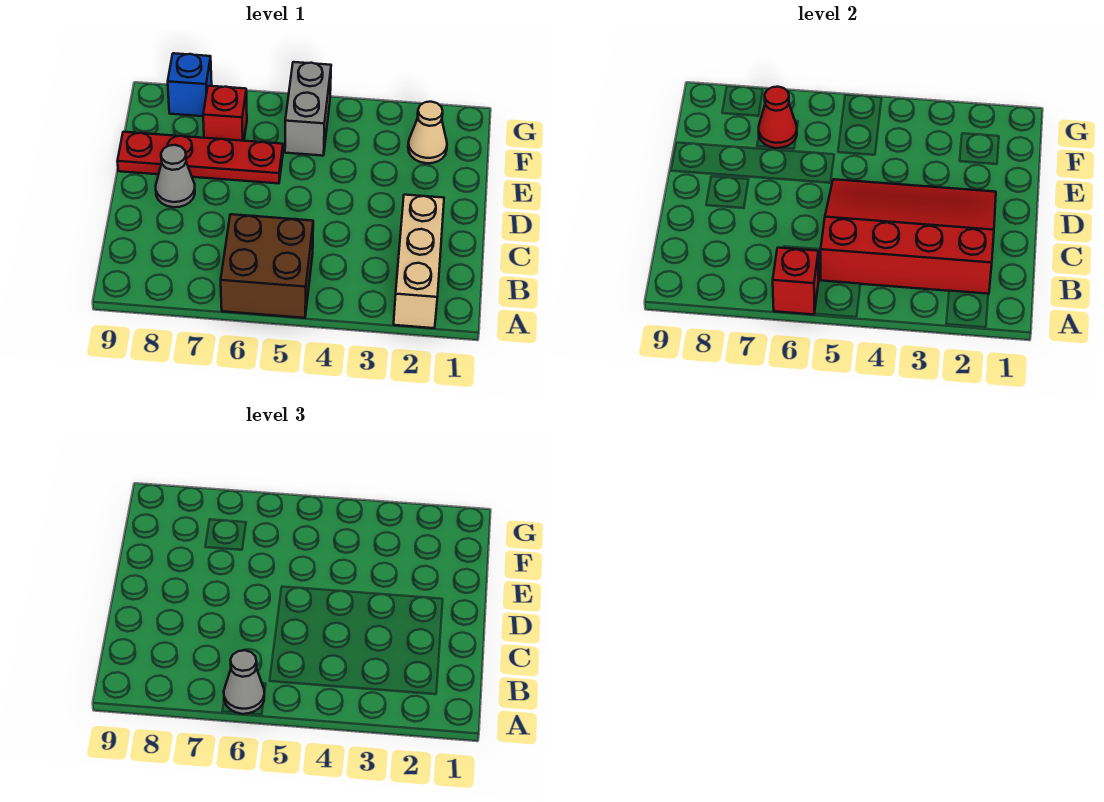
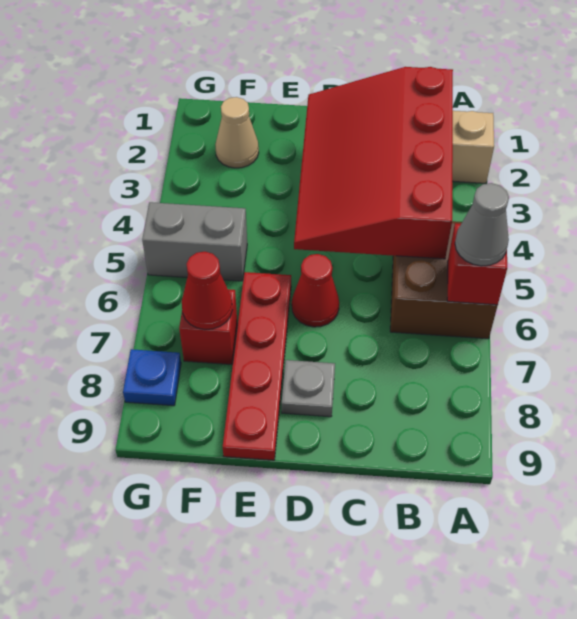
none -> red cone D6 level 1
grey cone D8 level 1 -> grey plate D8 level 1
blue brick G8 level 1 -> blue plate G8 level 1

